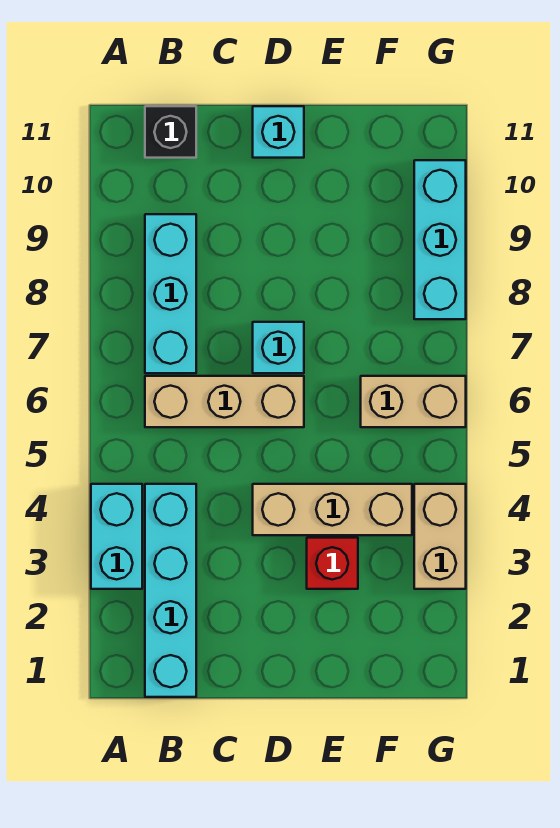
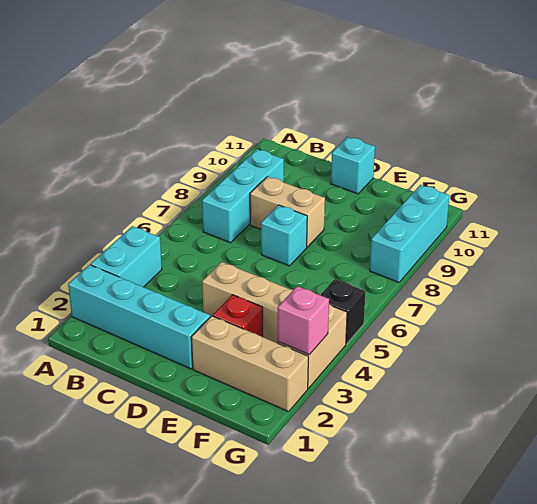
cyan brick B1:B4 level 1 -> cyan brick A2:D2 level 1
tan brick B6:D6 level 1 -> tan brick E2:G2 level 1
black brick B11 level 1 -> black brick G5 level 1
tan brick F6:G6 level 1 -> tan brick C8:D8 level 1
none -> pink brick G3 level 2

